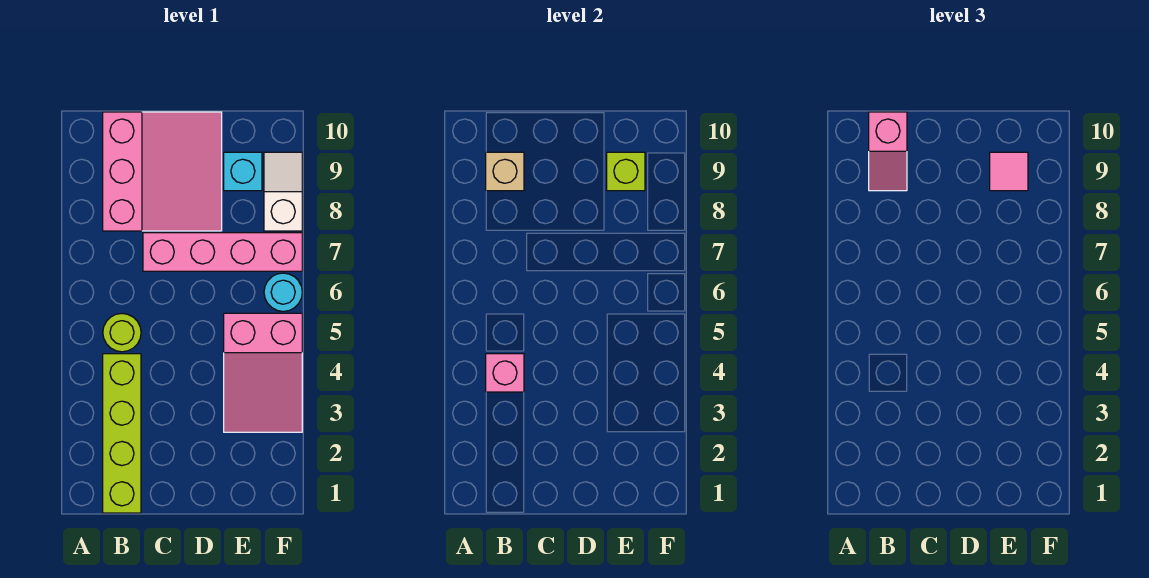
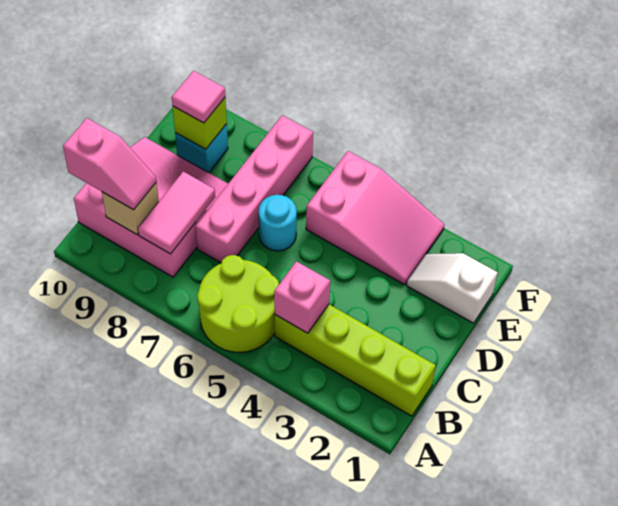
lime round brick B5 level 1 -> lime round brick A5:B6 level 1
none -> pink tile B8:C8 level 2
cyan round brick F6 level 1 -> cyan round brick D6 level 1
white slope F8:F9 level 1 top 8 -> white slope E1:E2 level 1 top 1

